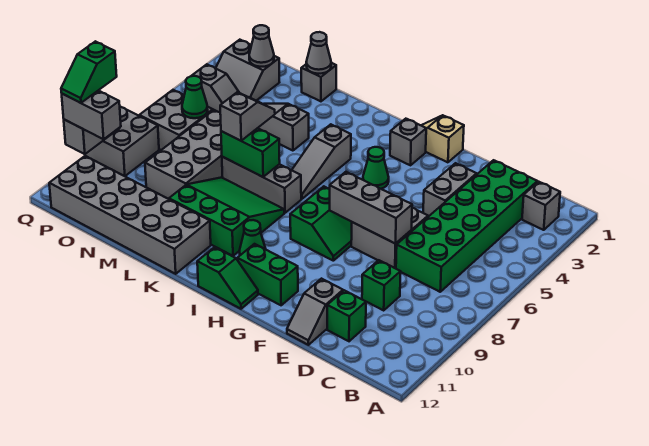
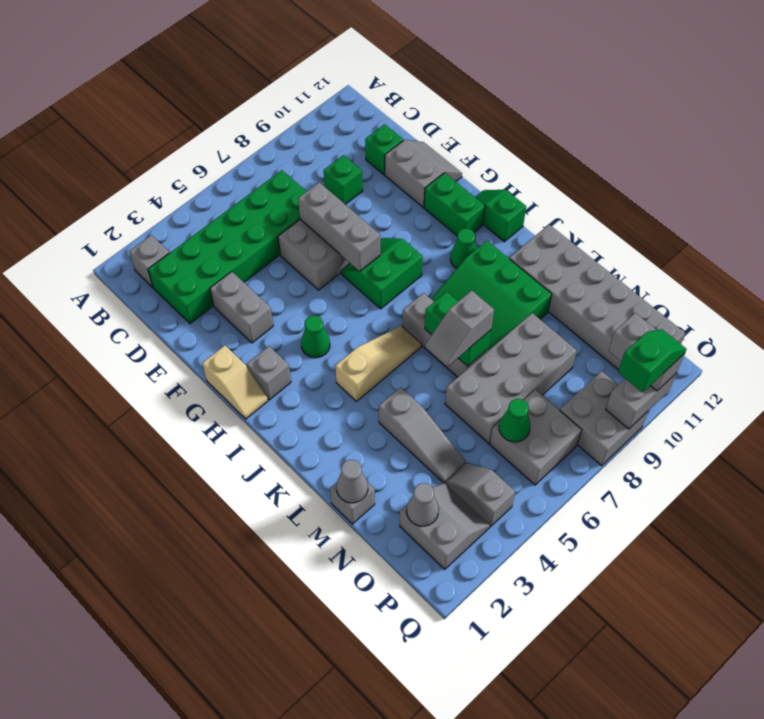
grey brick E3:E4 level 1 -> grey brick E3:F3 level 1
grey slope E11:E12 level 1 top 11 -> grey slope E11:F12 level 1 top 11
grey slope J4:J6 level 1 top 4 -> tan slope J4:J6 level 1 top 4

